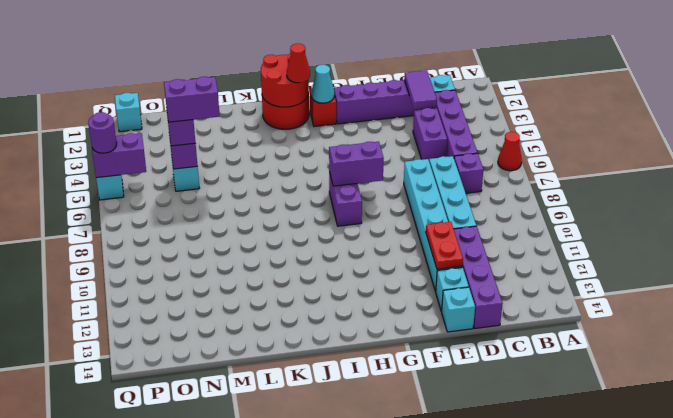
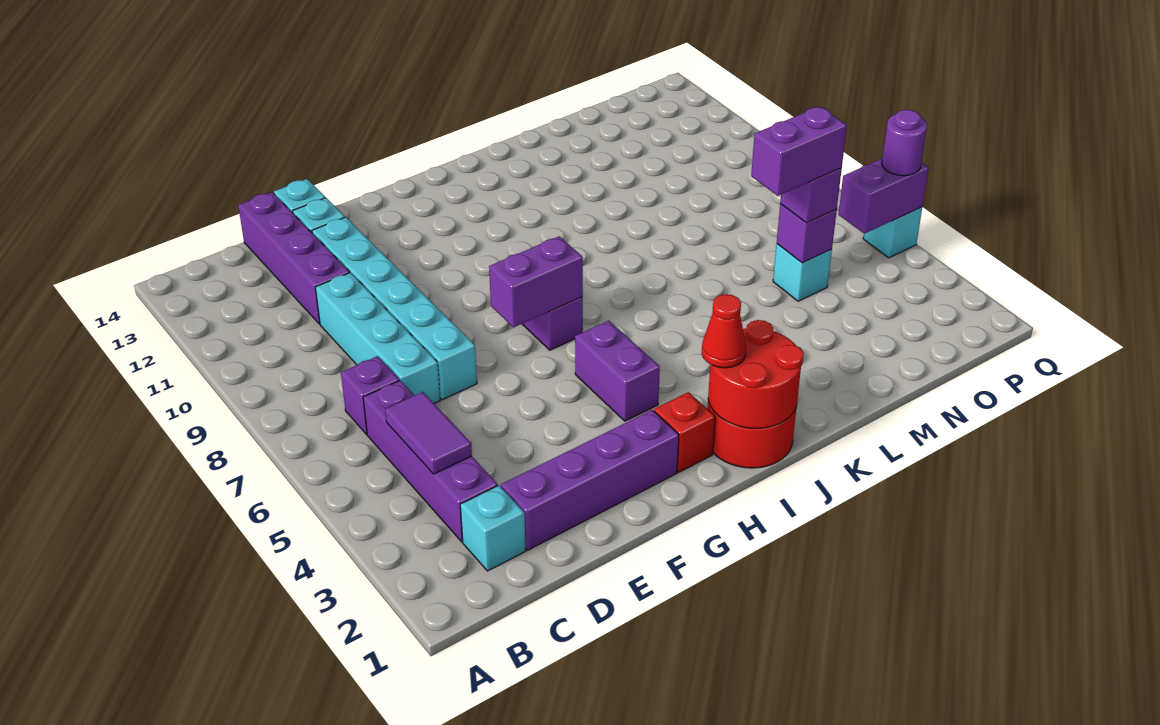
red cone A6 level 1 -> none
purple tile D2:D3 level 2 -> purple tile C4:C5 level 2
purple brick D4:D5 level 1 -> purple brick H4:H5 level 1
red plate E11:E12 level 2 -> none
cyan cone H2 level 2 -> none
cyan brick P1 level 1 -> none

